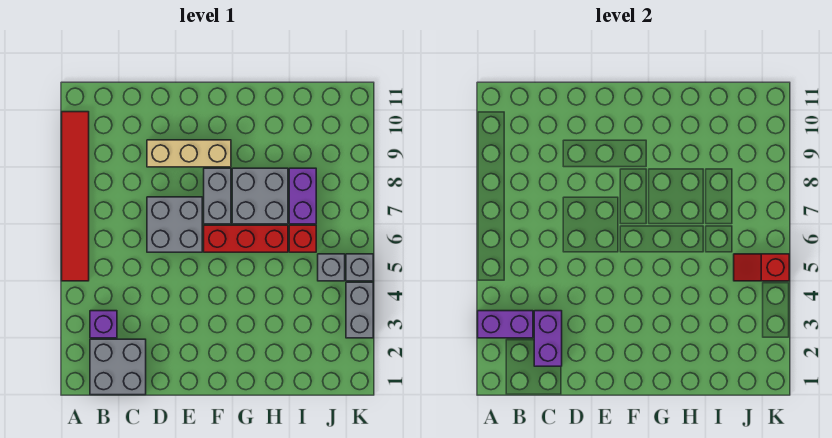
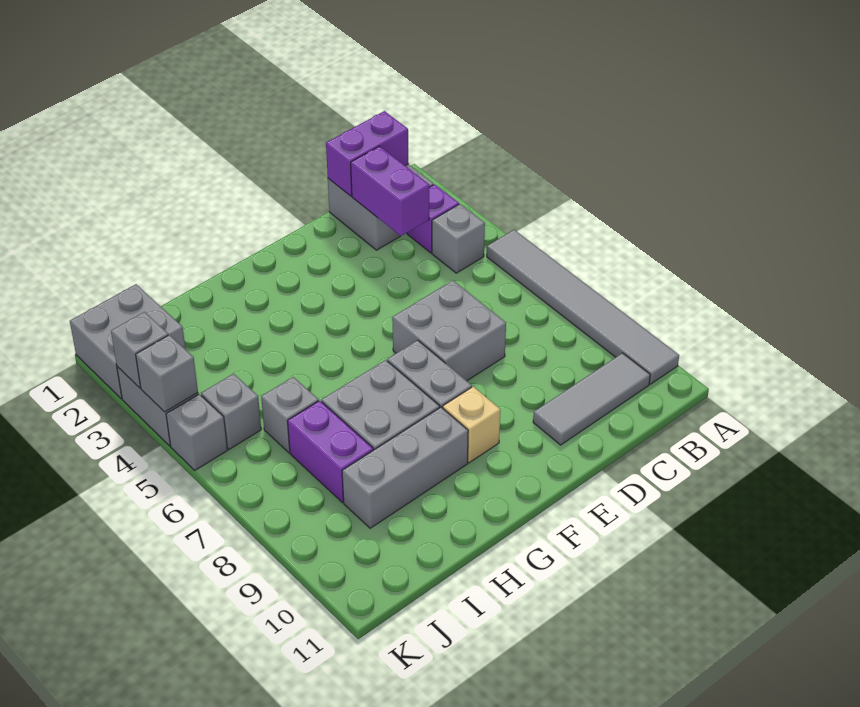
purple brick A3:B3 level 2 -> purple brick B1:C1 level 2
red tile A5:A10 level 1 -> grey tile A5:A10 level 1
none -> grey brick B4 level 1
none -> grey tile B10:D10 level 1
tan brick D9:F9 level 1 -> tan brick F9 level 1
red brick F6:H6 level 1 -> none
none -> grey brick G9:I9 level 1
red brick I6 level 1 -> grey brick I6 level 1
none -> grey brick J1:K2 level 1
red slope J5:K5 level 2 top K -> none
none -> grey brick K3 level 2
none -> grey brick K4 level 2

